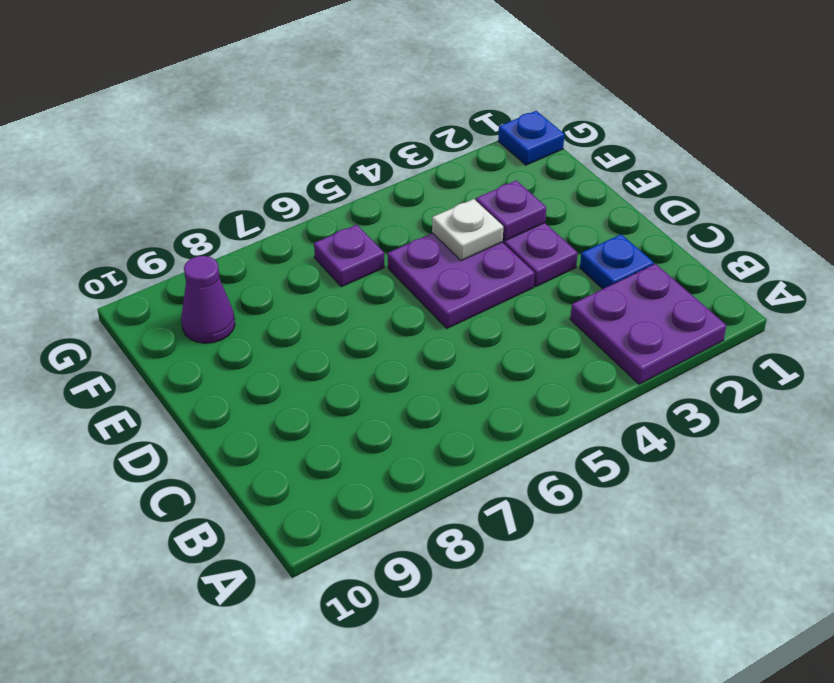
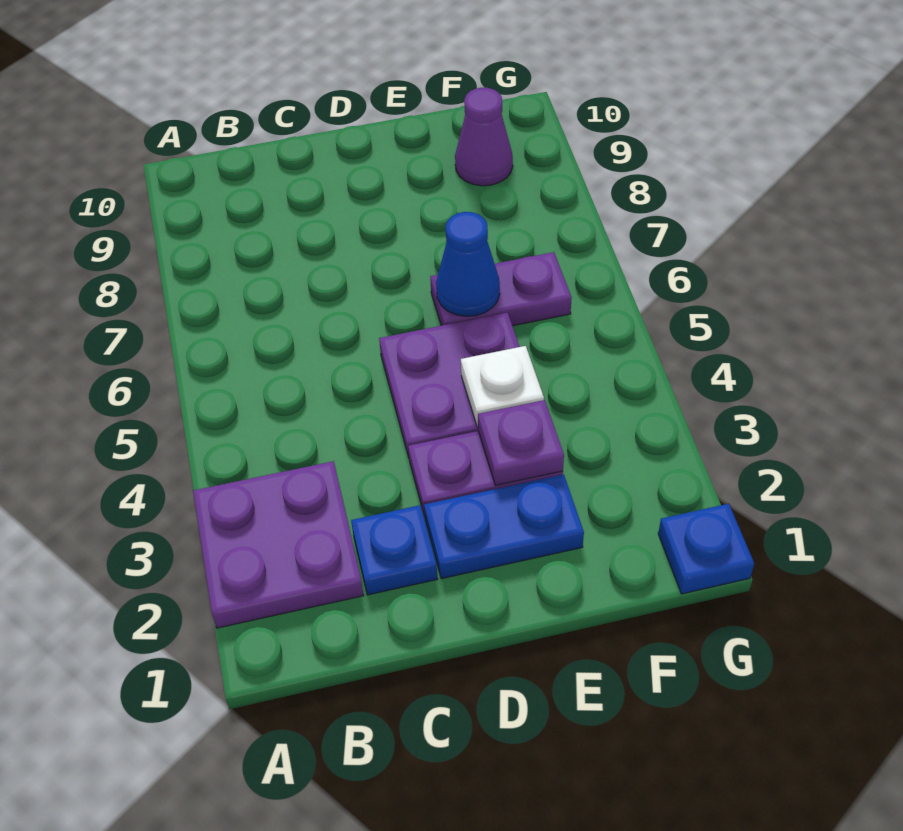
none -> blue plate D2:E2 level 1
none -> blue cone E6 level 2
purple plate F6 level 1 -> purple plate E6:F6 level 1

